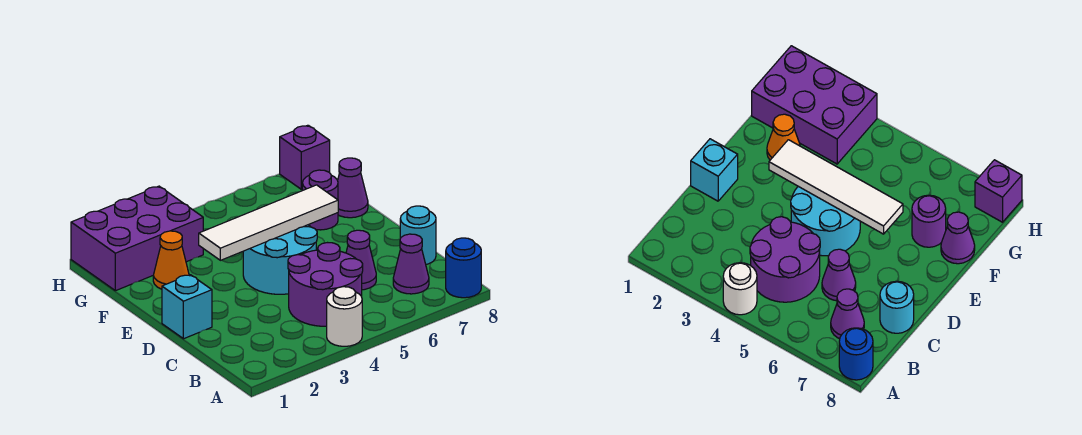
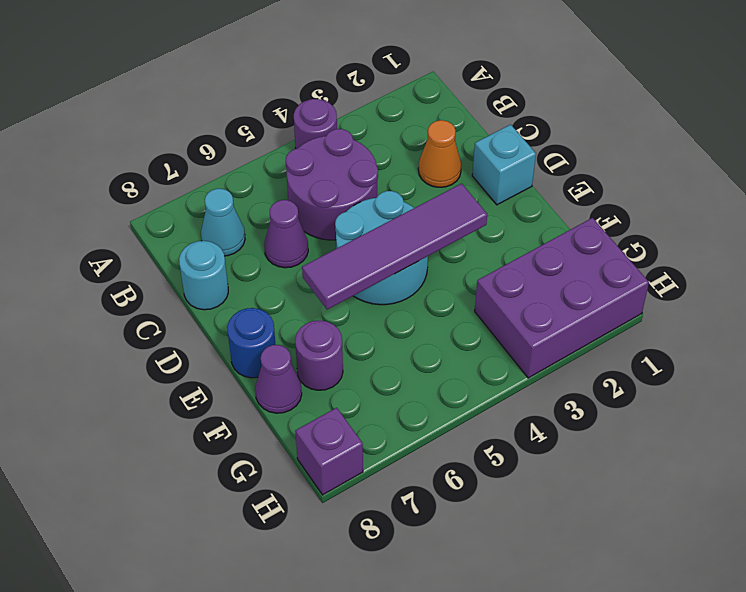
white round brick A4 level 1 -> purple round brick A4 level 1
blue round brick A8 level 1 -> blue round brick E8 level 1
purple cone B7 level 1 -> cyan cone B7 level 1
white tile E3:E6 level 2 -> purple tile E3:E6 level 2
orange cone F2 level 1 -> orange cone C2 level 1

